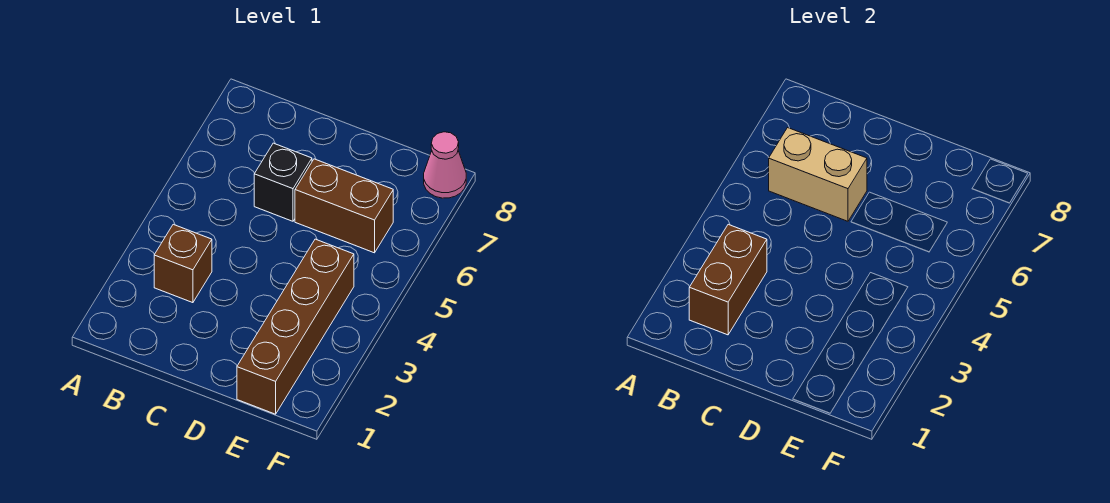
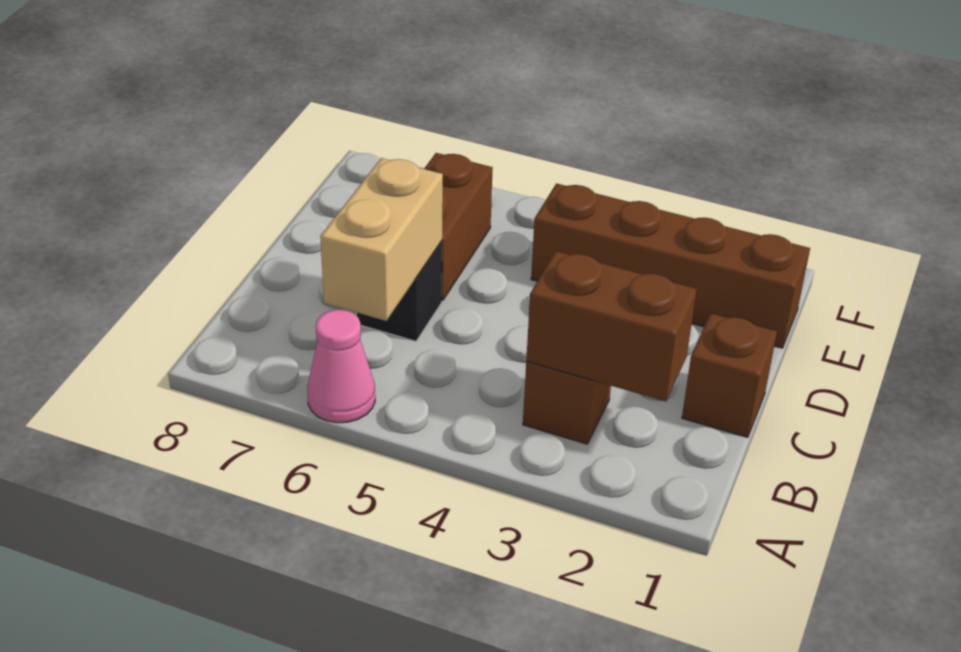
none -> brown brick C1 level 1
pink cone F8 level 1 -> pink cone A6 level 1

